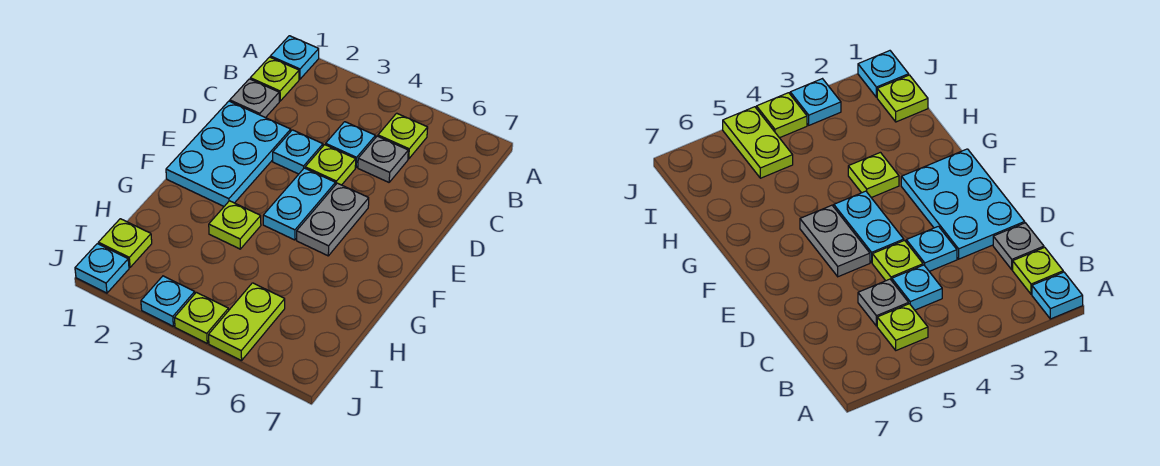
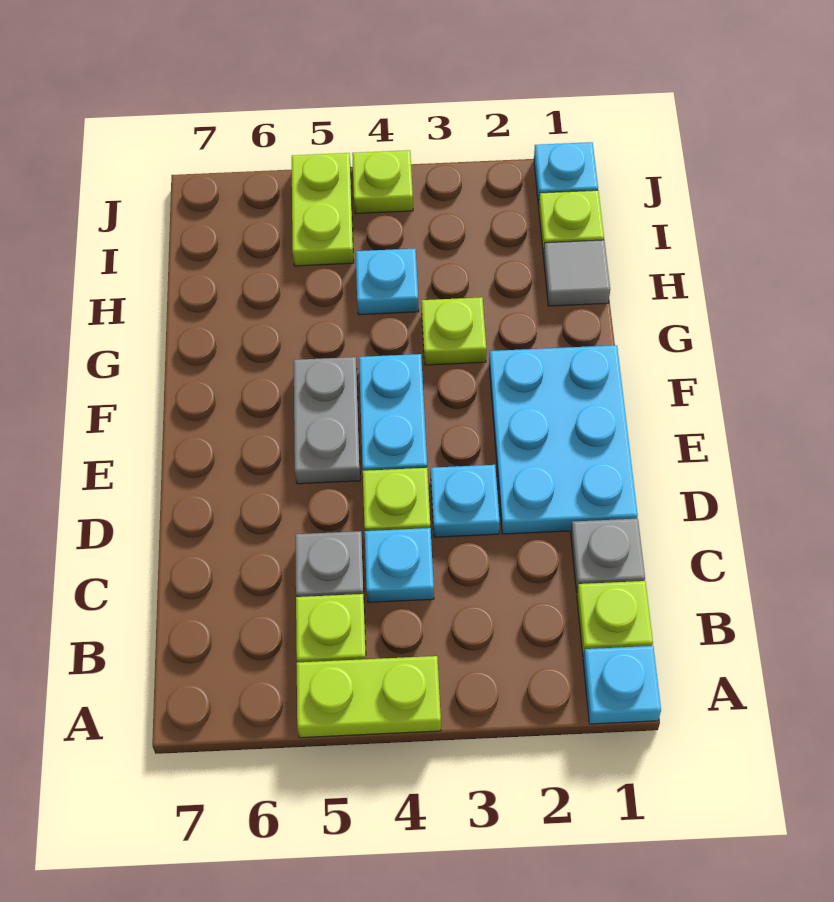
none -> lime plate A4:A5 level 1
none -> grey tile H1 level 1
cyan plate J3 level 1 -> cyan plate H4 level 1

